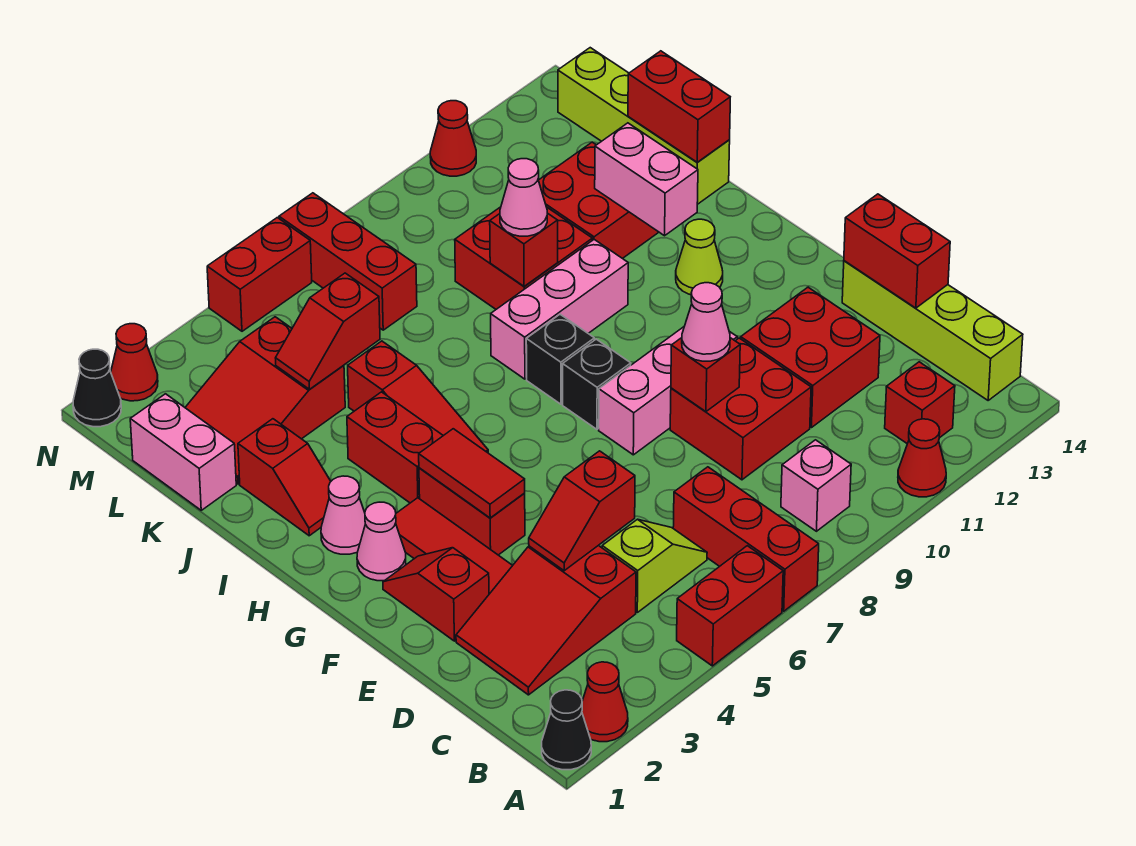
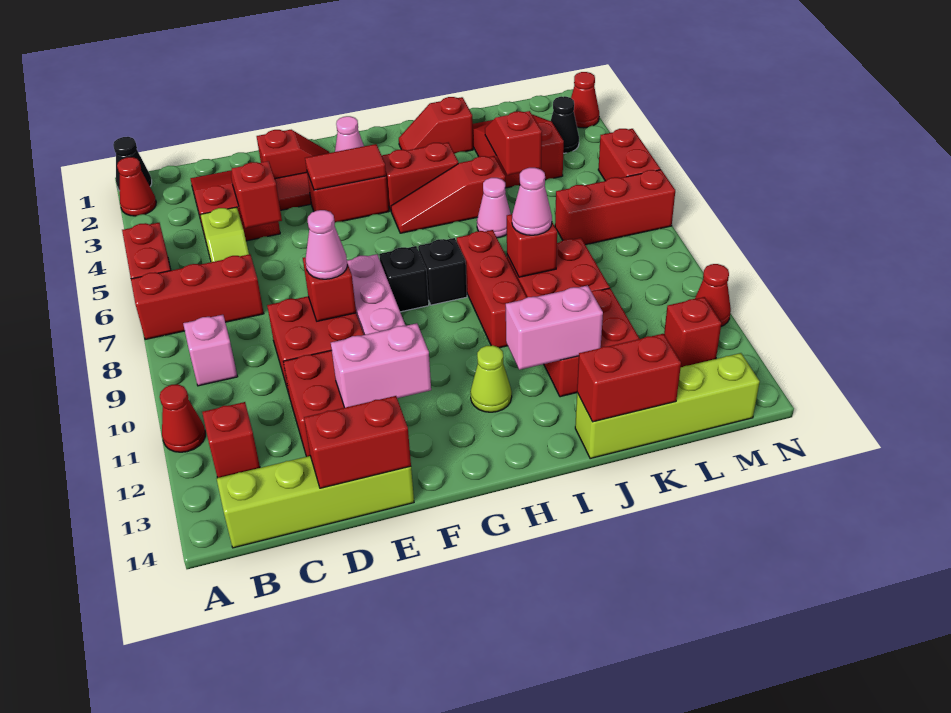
pink cone H2 level 1 -> pink cone J6 level 1
pink brick I8:I10 level 1 -> red brick I8:I10 level 1
pink brick K1:L1 level 1 -> pink brick E12:F12 level 2
none -> red brick M12 level 1
black cone N1 level 1 -> black cone M3 level 1

